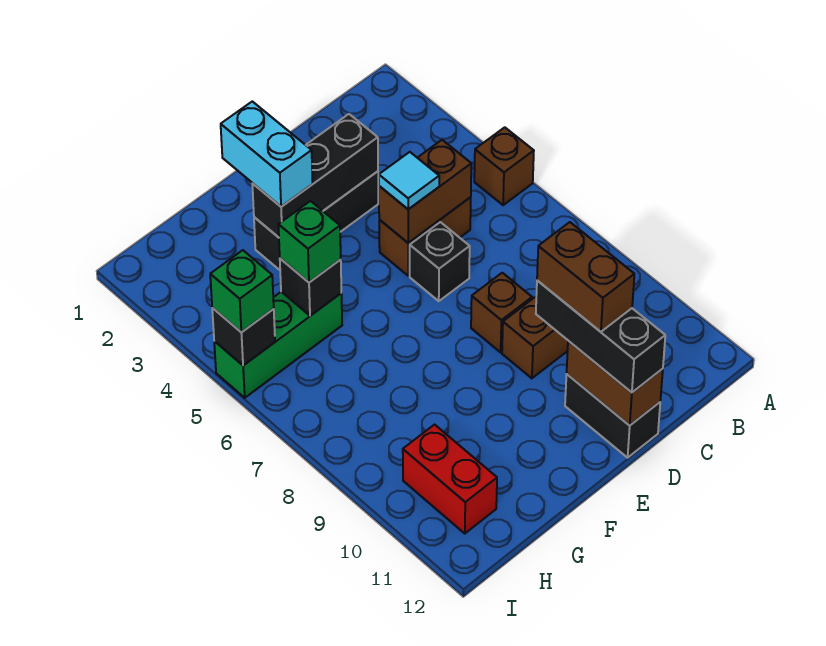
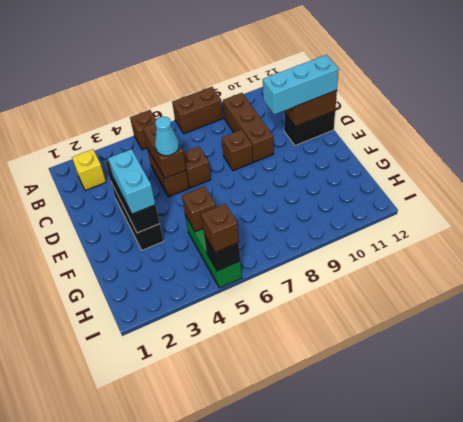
none -> yellow brick B2 level 1
cyan tile D5 level 3 -> cyan cone D5 level 3
black brick D6 level 1 -> brown brick D6 level 1
black brick D10:D12 level 3 -> cyan brick D10:D12 level 3
brown brick D10:D11 level 4 -> brown brick A7:A8 level 1
cyan brick F2:F3 level 3 -> cyan brick E3:F3 level 3
black brick G5 level 2 -> brown brick G5 level 2
green brick G5 level 3 -> none
red brick H10:H11 level 1 -> none
green brick I5 level 3 -> brown brick I5 level 3

